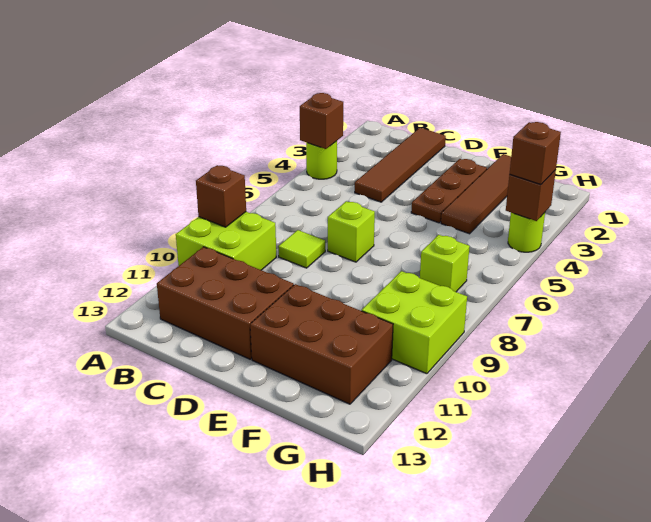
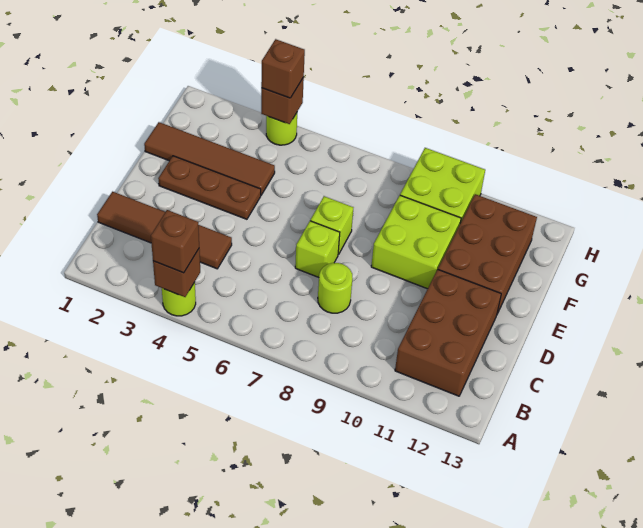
lime brick A9:B10 level 1 -> lime brick E9:F10 level 1
brown brick A9 level 2 -> brown brick A4 level 3
lime tile C8 level 1 -> lime round brick C8 level 1
lime brick G7 level 1 -> lime brick E7 level 1

